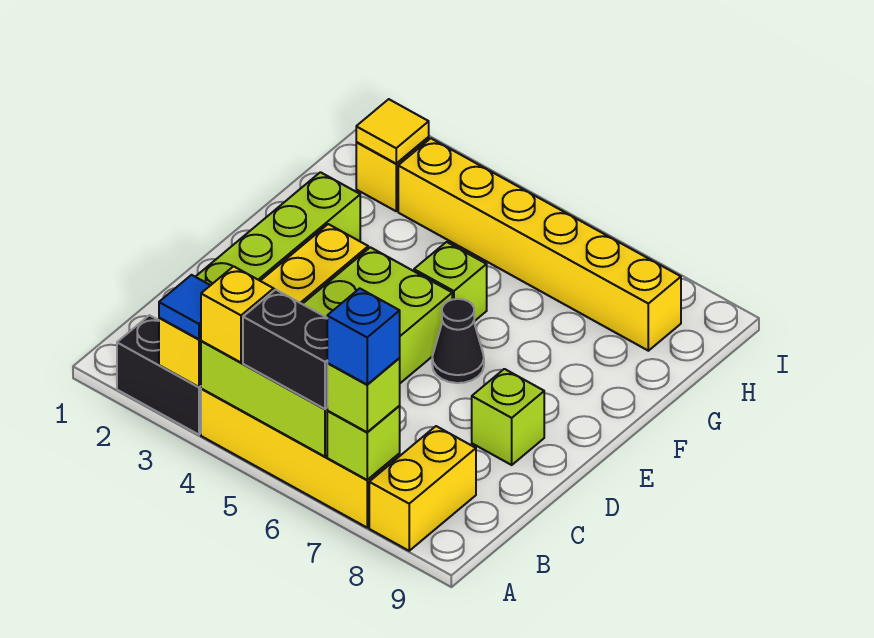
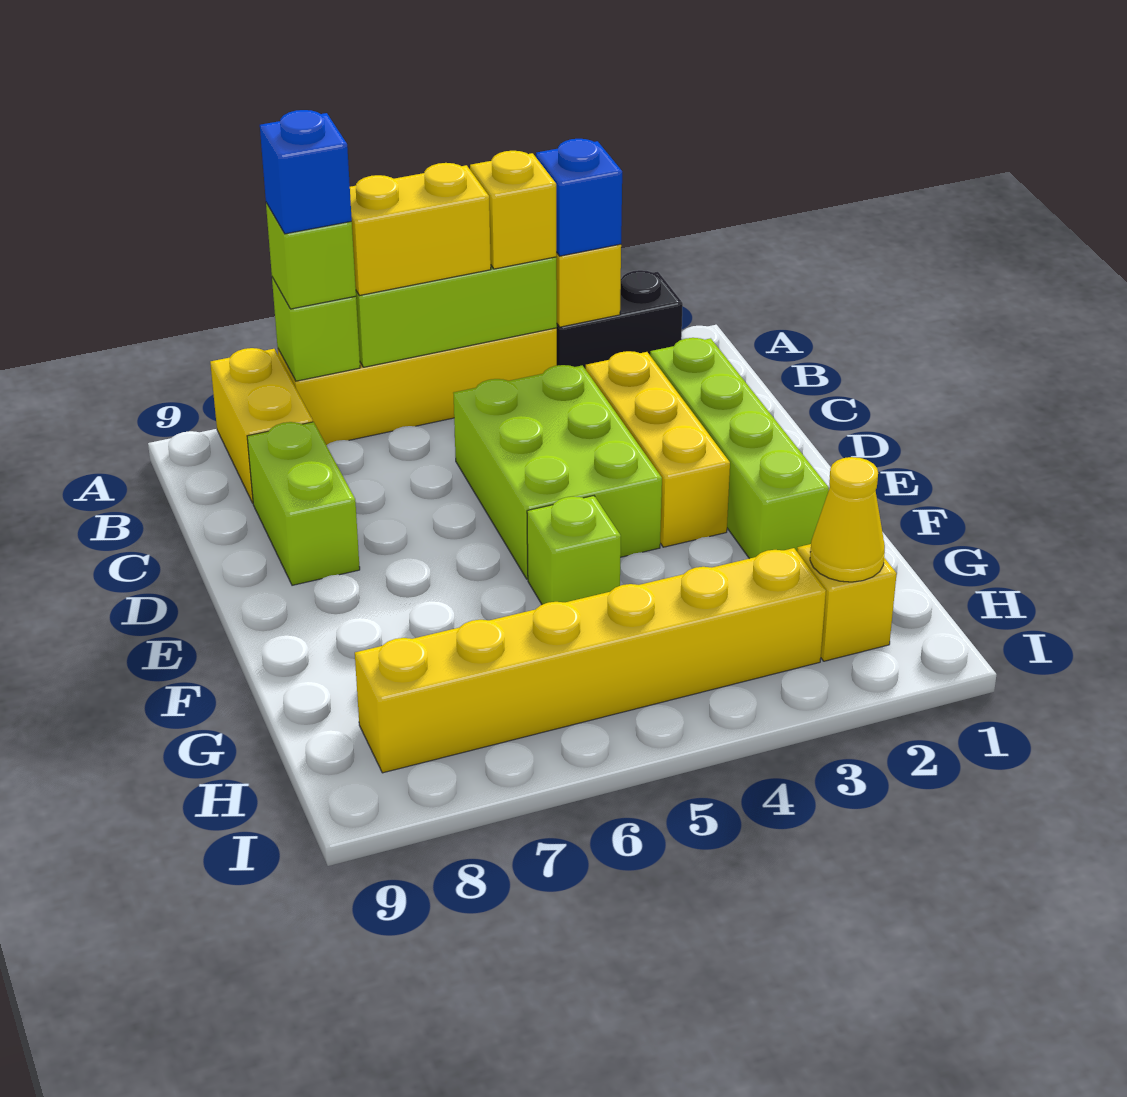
blue tile A3 level 3 -> blue brick A3 level 3
black brick A5:A6 level 3 -> yellow brick A5:A6 level 3
lime brick D8 level 1 -> lime brick C8:D8 level 1
black cone E6 level 1 -> none
yellow tile H2 level 2 -> yellow cone H2 level 2

